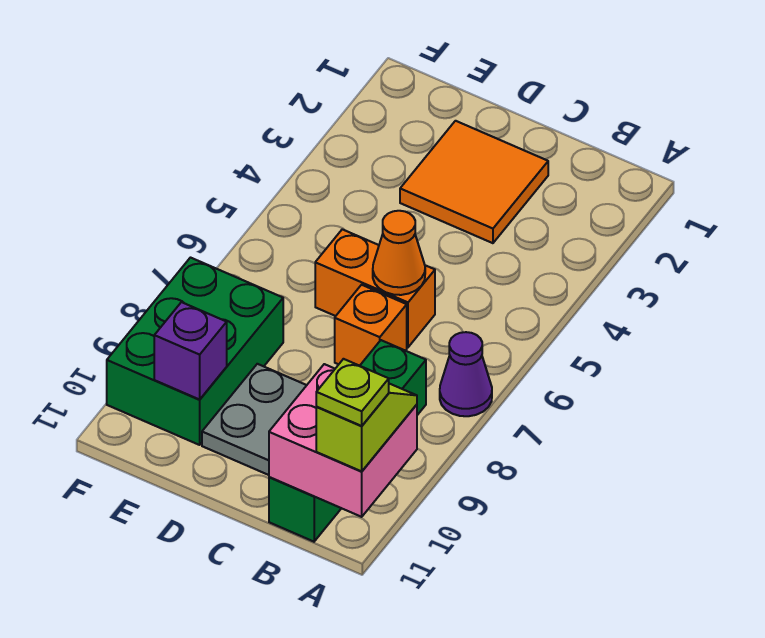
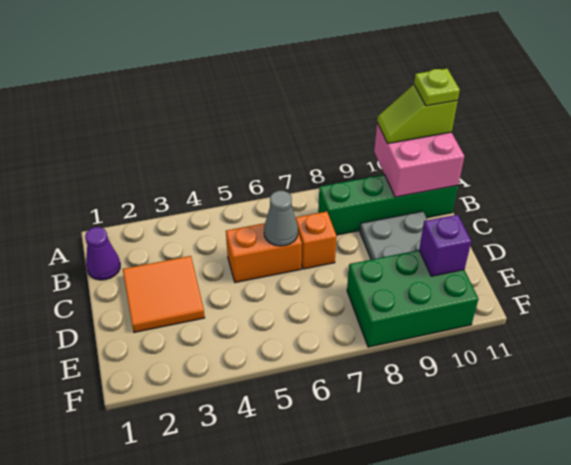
purple cone A7 level 1 -> purple cone B1 level 1
orange brick C6:D6 level 1 -> orange brick C5:C6 level 1
orange cone C6 level 2 -> grey cone C6 level 2

